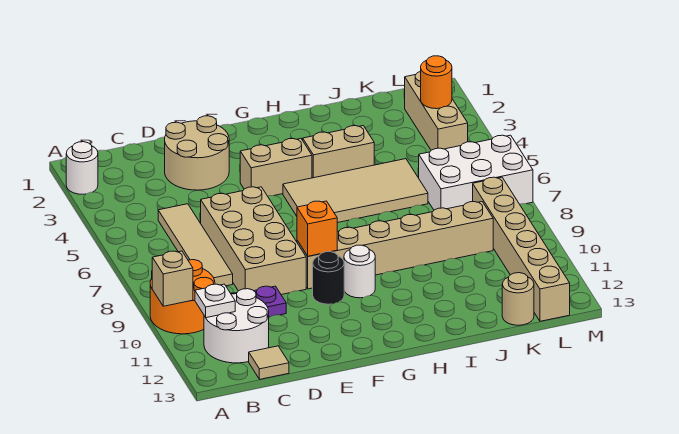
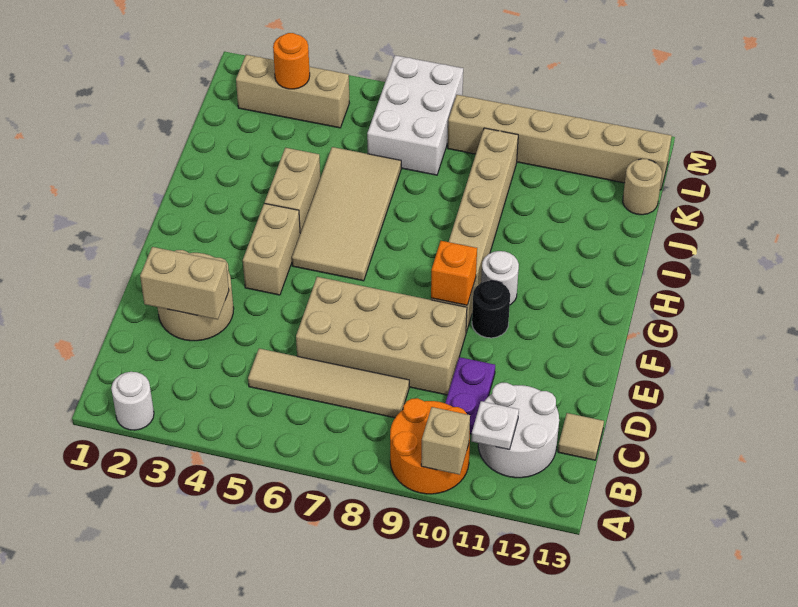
none -> tan brick D2:D3 level 2

